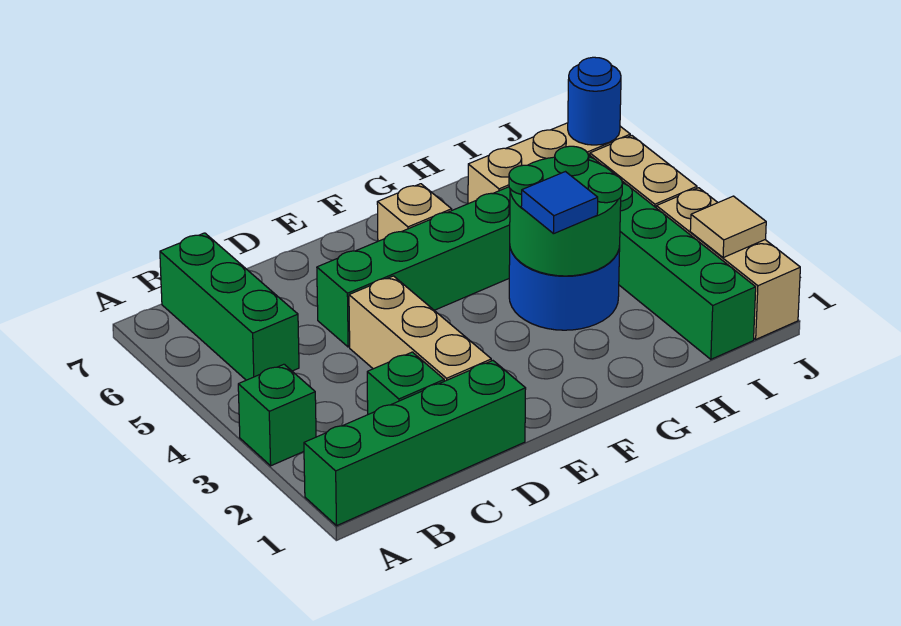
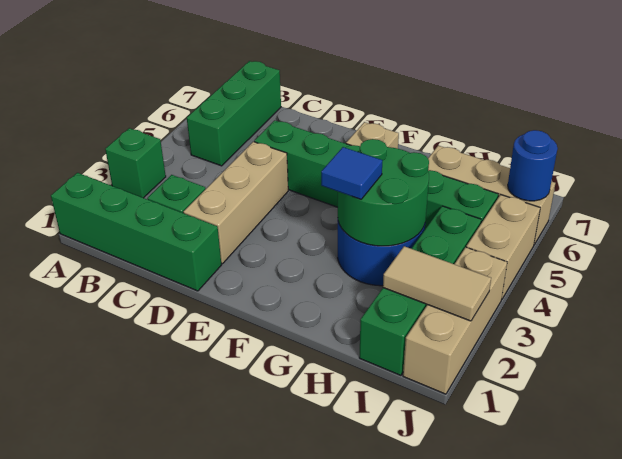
tan tile J2 level 2 -> tan tile I2:J2 level 2

